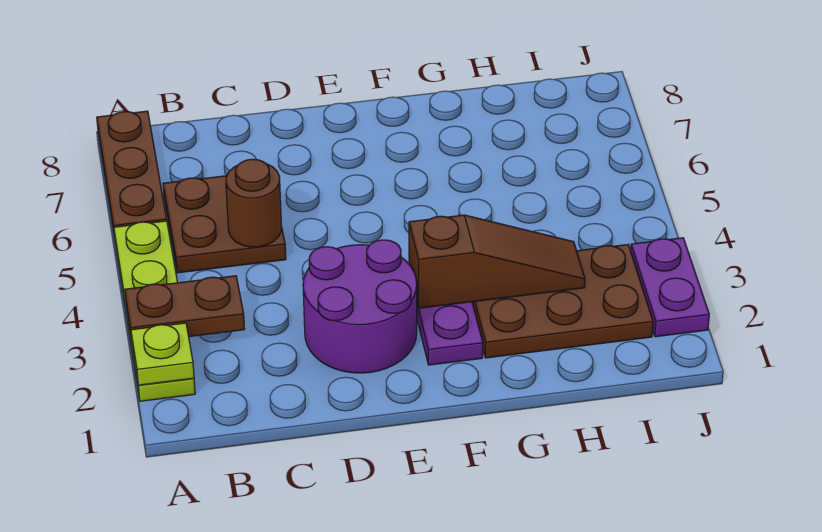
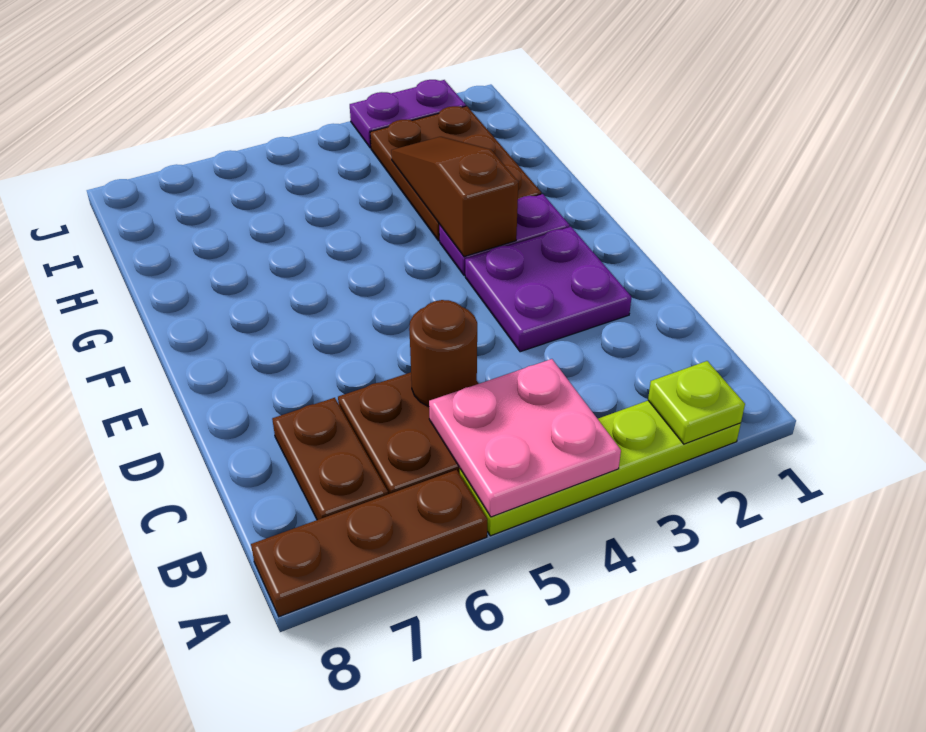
brown plate A3:B3 level 2 -> brown plate B7:C7 level 1
none -> pink plate A4:B5 level 2
purple round brick D2:E3 level 1 -> purple plate D2:E3 level 1

